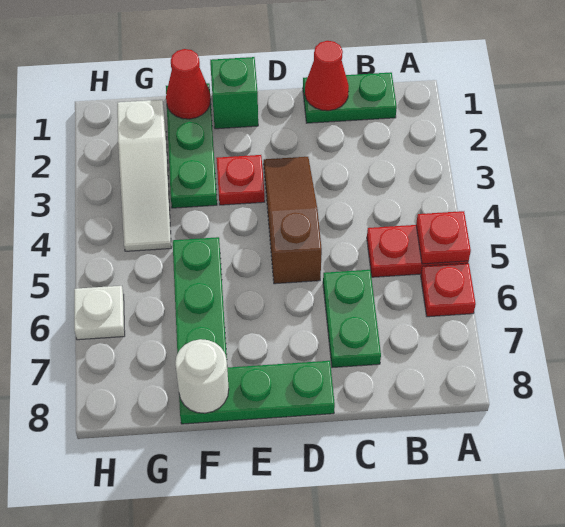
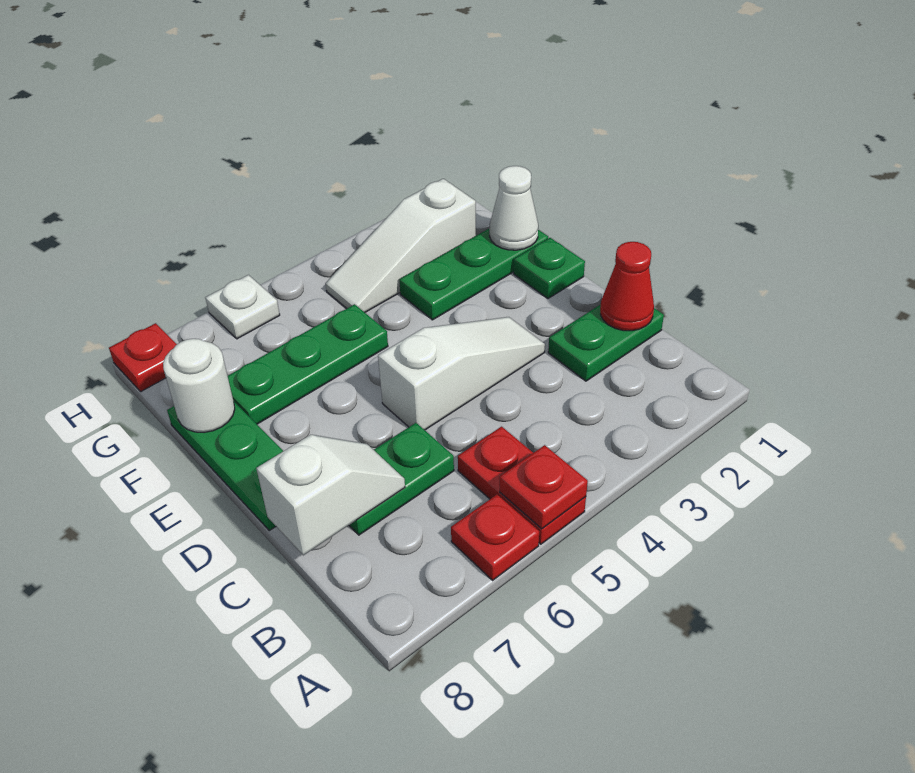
green plate B1:C1 level 1 -> green plate C1:C2 level 1
none -> white slope C7:C8 level 2 top 8
brown slope D3:D5 level 1 top 5 -> white slope D3:D5 level 1 top 5
green brick E1 level 1 -> green plate E1 level 1
red plate E3 level 1 -> red plate H8 level 1
red cone F1 level 2 -> white cone F1 level 2

